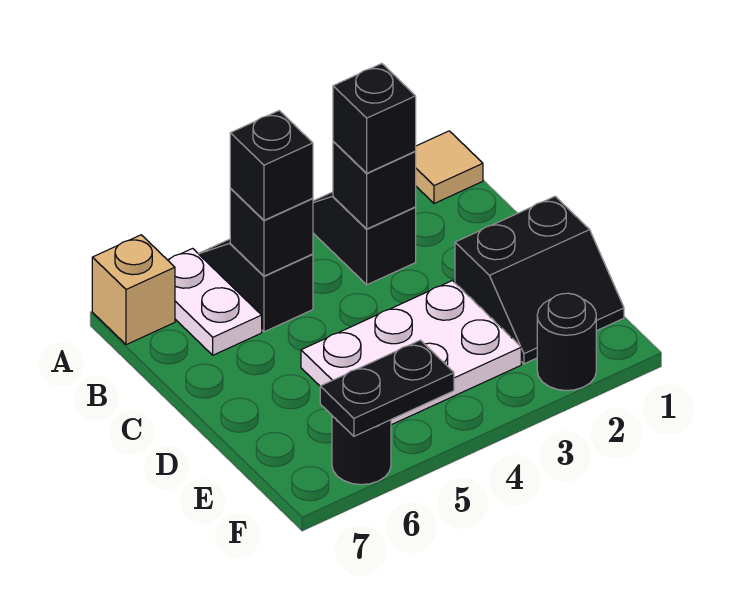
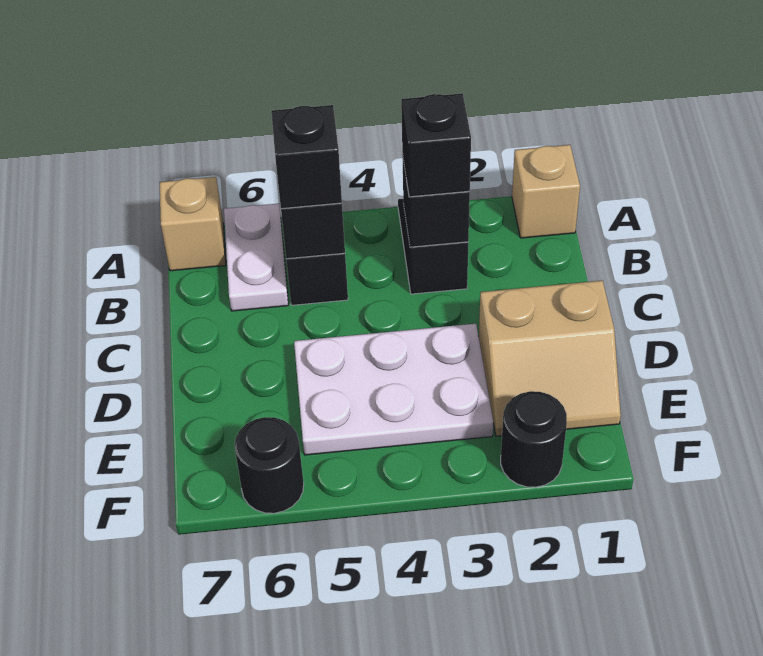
tan tile A1 level 1 -> tan brick A1 level 1
black slope D1:E2 level 1 top D -> tan slope D1:E2 level 1 top D
black plate F5:F6 level 2 -> none

